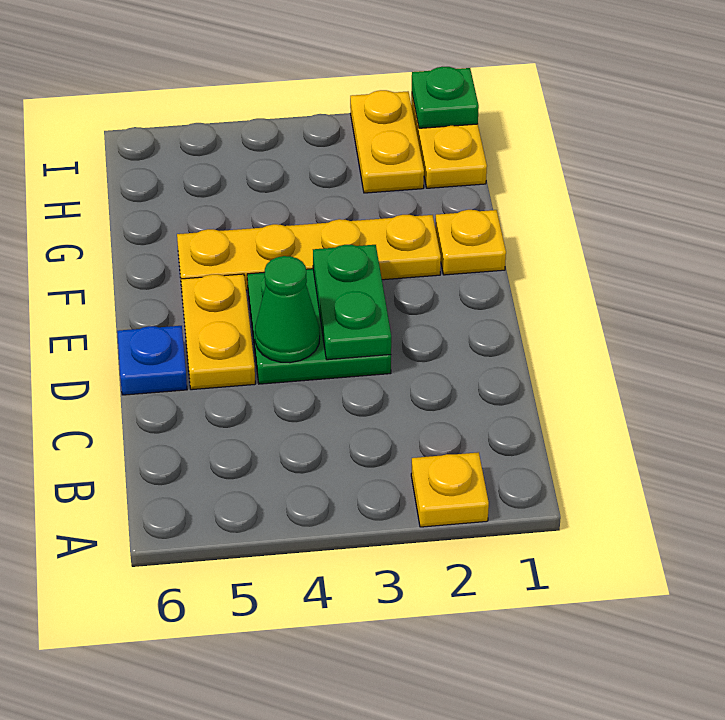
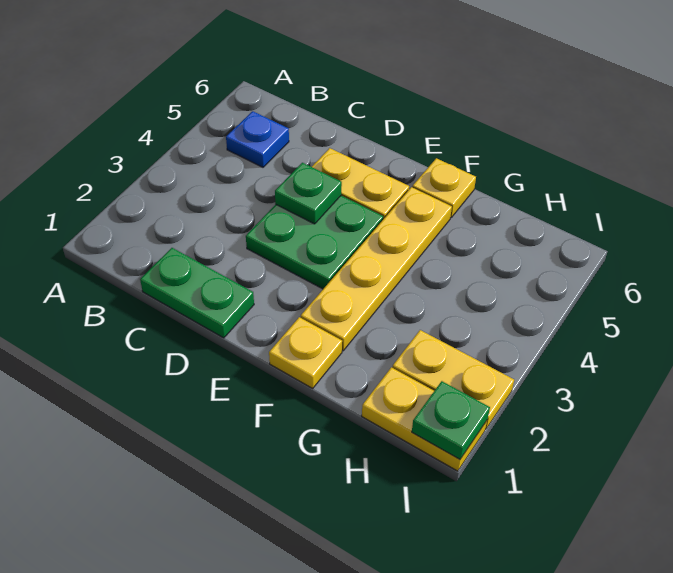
yellow plate A2 level 1 -> yellow plate F6 level 1
green plate D3:E3 level 2 -> green plate C1:D1 level 1
green cone D4 level 2 -> green plate D4 level 2
blue plate D6 level 1 -> blue plate B5 level 1

